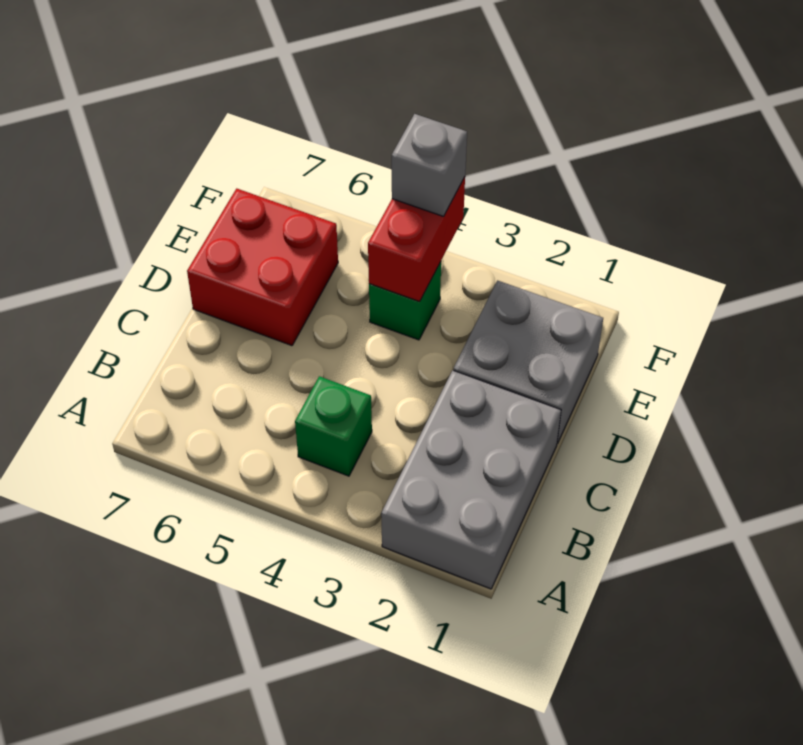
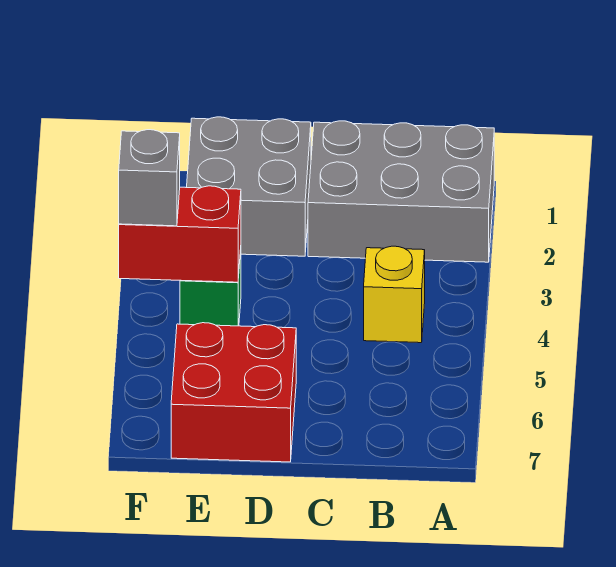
green brick B4 level 1 -> yellow brick B4 level 1

